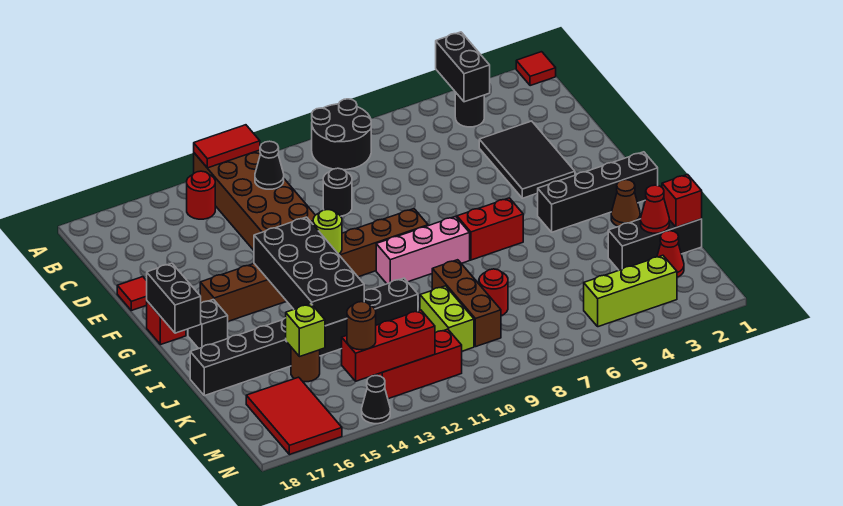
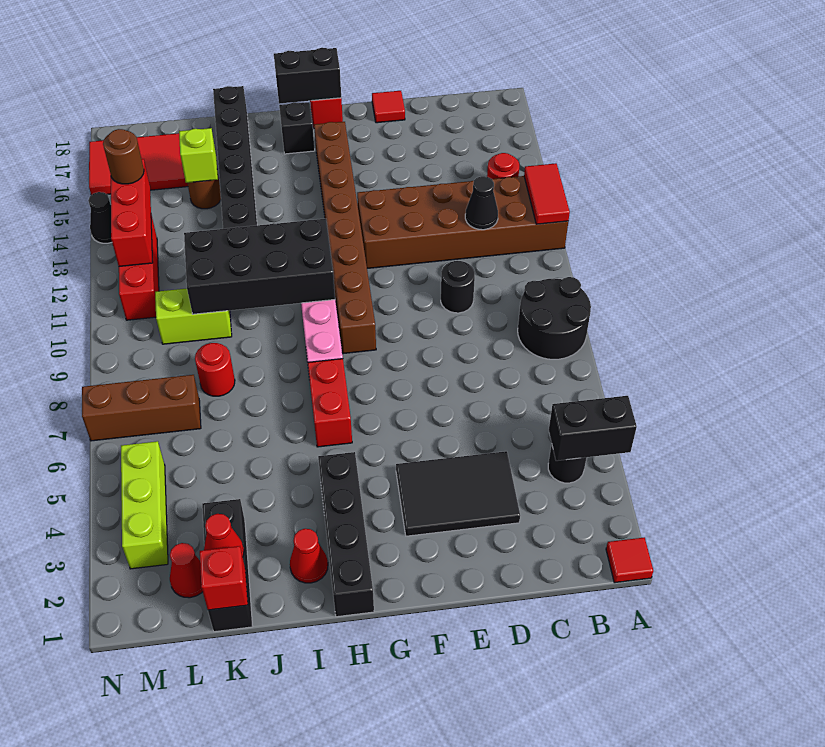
lime round brick G12 level 2 -> none
black brick G13:J14 level 2 -> black brick H10:K11 level 2
brown cone I2 level 1 -> red cone I2 level 1
brown brick J9:L9 level 1 -> brown brick L7:N7 level 1

